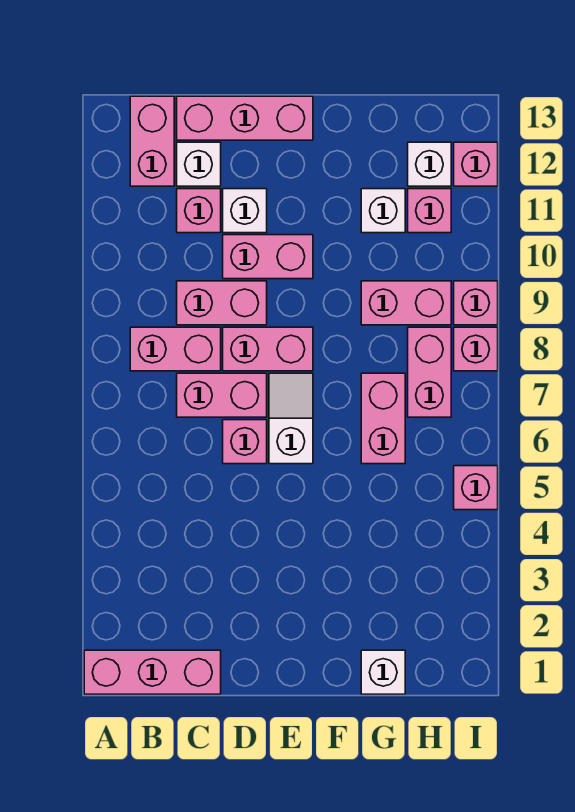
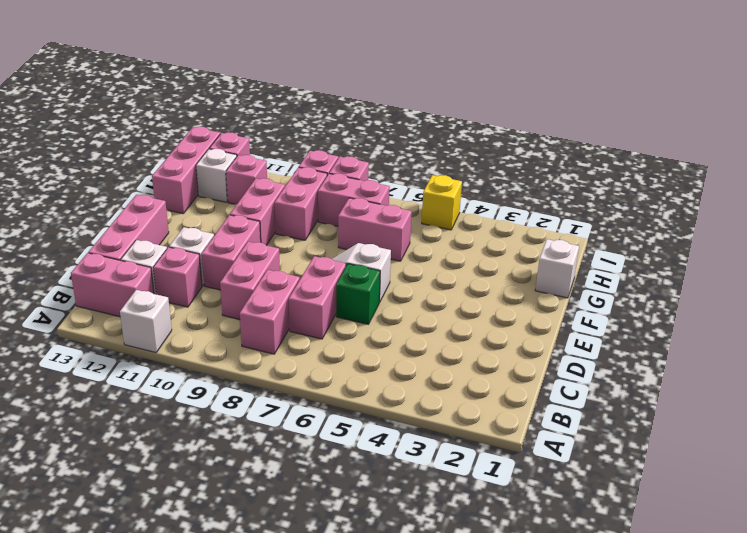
pink brick A1:C1 level 1 -> pink brick G13:I13 level 1
pink brick D6 level 1 -> green brick D6 level 1
pink brick D8:E8 level 1 -> pink brick F10:G10 level 1
white brick G11 level 1 -> white brick A11 level 1
pink brick I5 level 1 -> yellow brick I5 level 1

